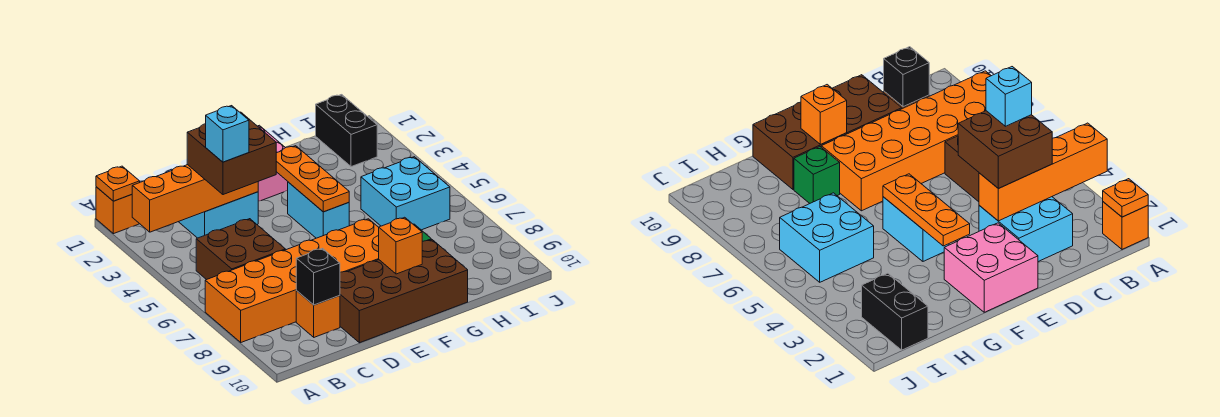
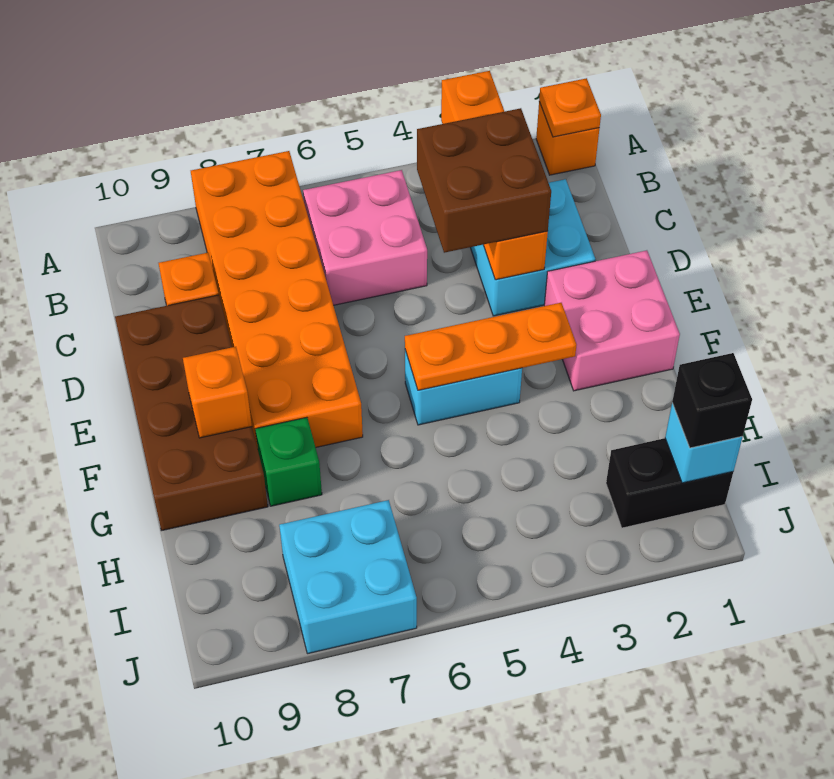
brown brick B5:C6 level 1 -> pink brick B5:C6 level 1
cyan brick C4 level 4 -> cyan brick I1 level 2
black brick C9 level 2 -> black brick I1 level 3
cyan brick H5:I6 level 1 -> cyan brick I7:J8 level 1

